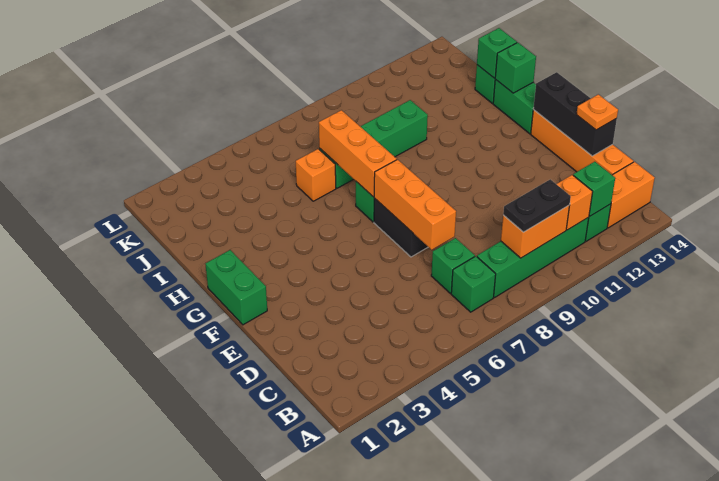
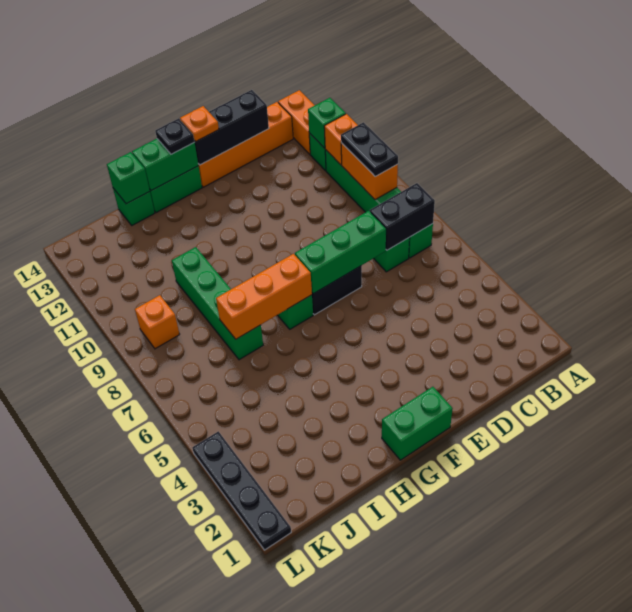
none -> black brick B7:C7 level 2
orange brick D7:F7 level 2 -> green brick D7:F7 level 2
orange plate D14 level 3 -> orange plate F14 level 3
none -> black plate G14 level 3
green brick H14 level 2 -> green brick G14:H14 level 2
orange brick I6 level 1 -> orange brick K9 level 1
none -> black plate L1:L4 level 1

